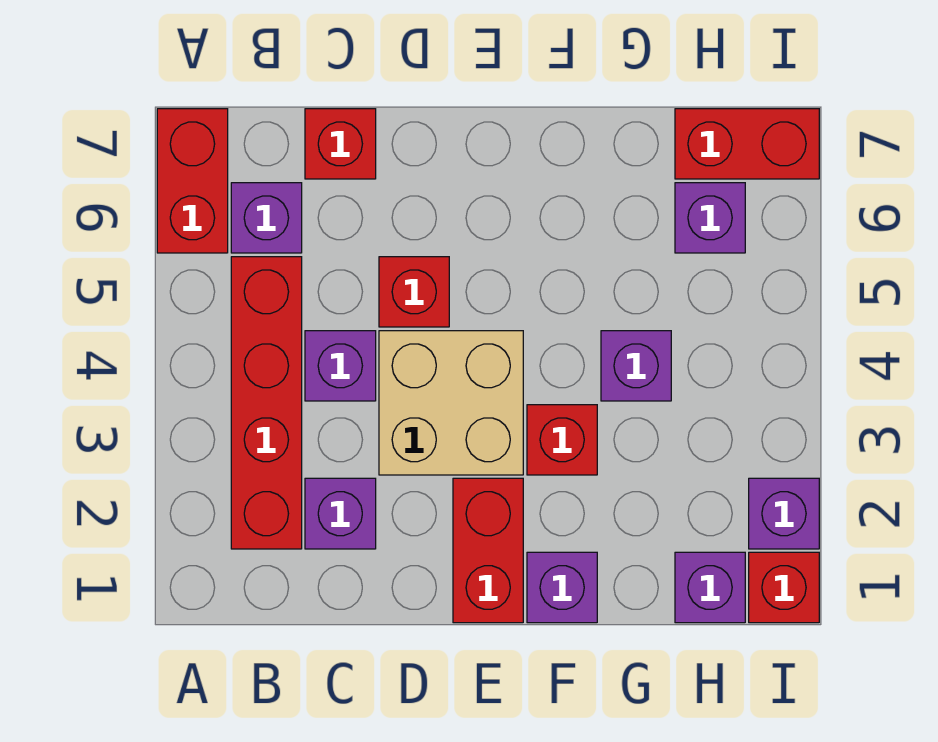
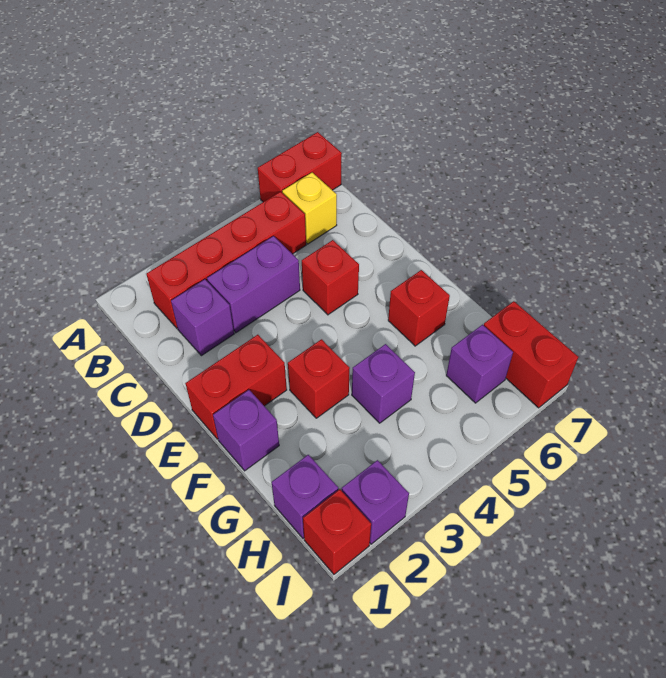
purple brick B6 level 1 -> yellow brick B6 level 1
purple brick C4 level 1 -> purple brick C3:C4 level 1
red brick C7 level 1 -> red brick F6 level 1
tan brick D3:E4 level 1 -> none

